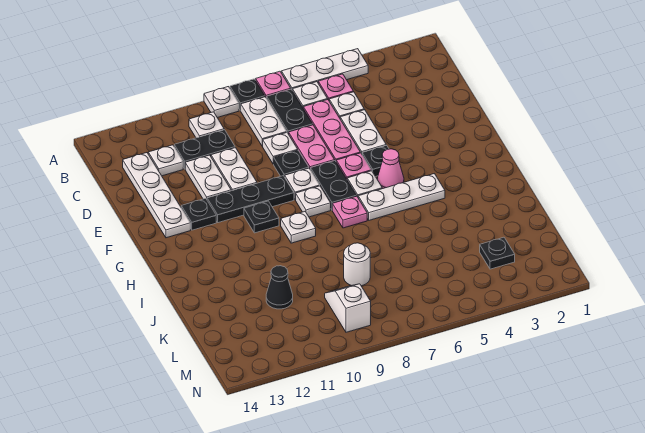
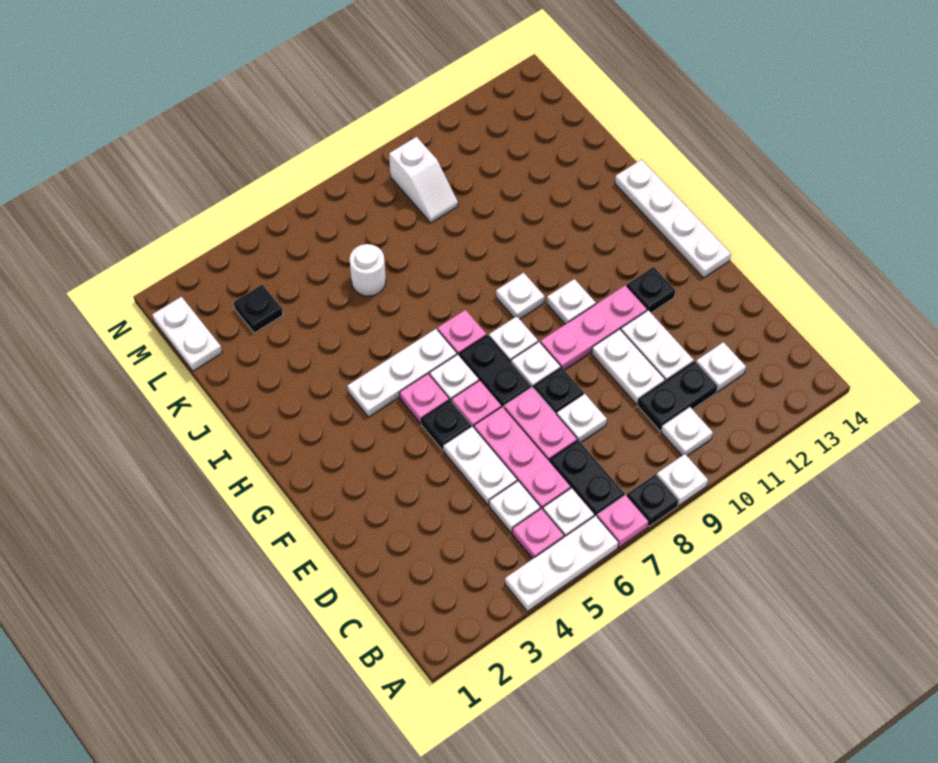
white plate B8:C8 level 1 -> white plate L1:M1 level 1
white plate C13:F13 level 1 -> white plate F14:I14 level 1
black plate F9:F11 level 1 -> pink plate F9:F11 level 1
pink cone G5 level 1 -> pink plate G5 level 1
black plate G10 level 1 -> white plate G10 level 1
white round brick K8 level 1 -> white round brick K6 level 1
black cone K11 level 1 -> none

